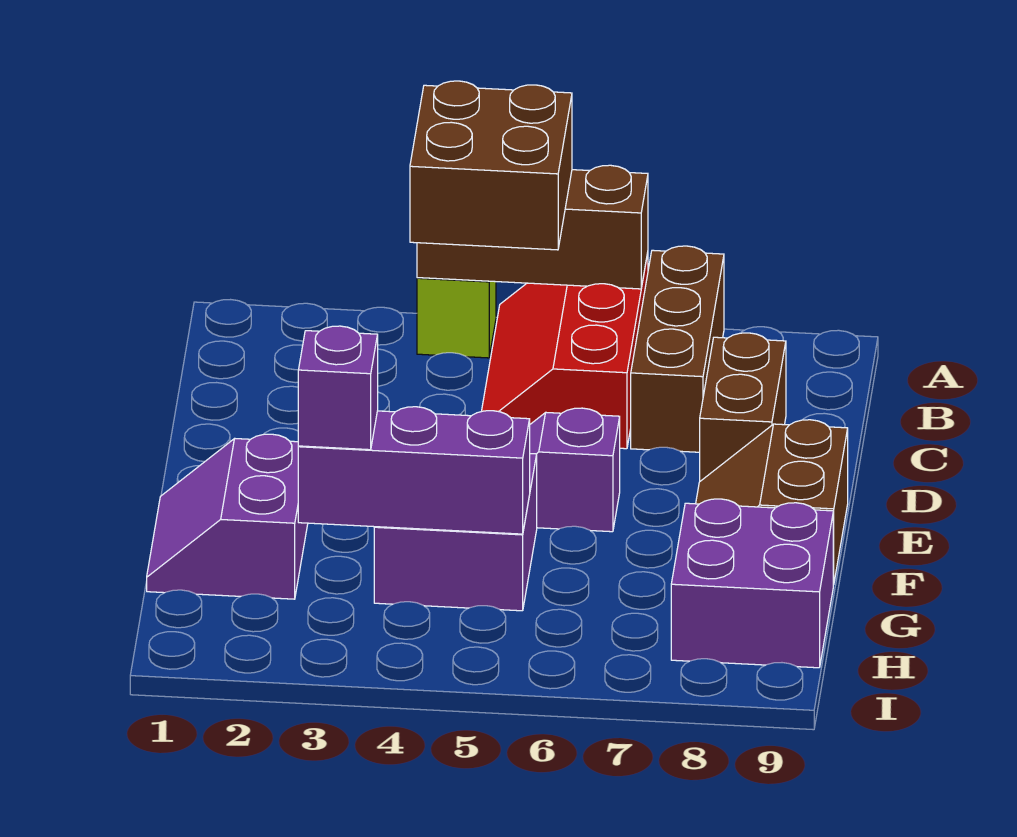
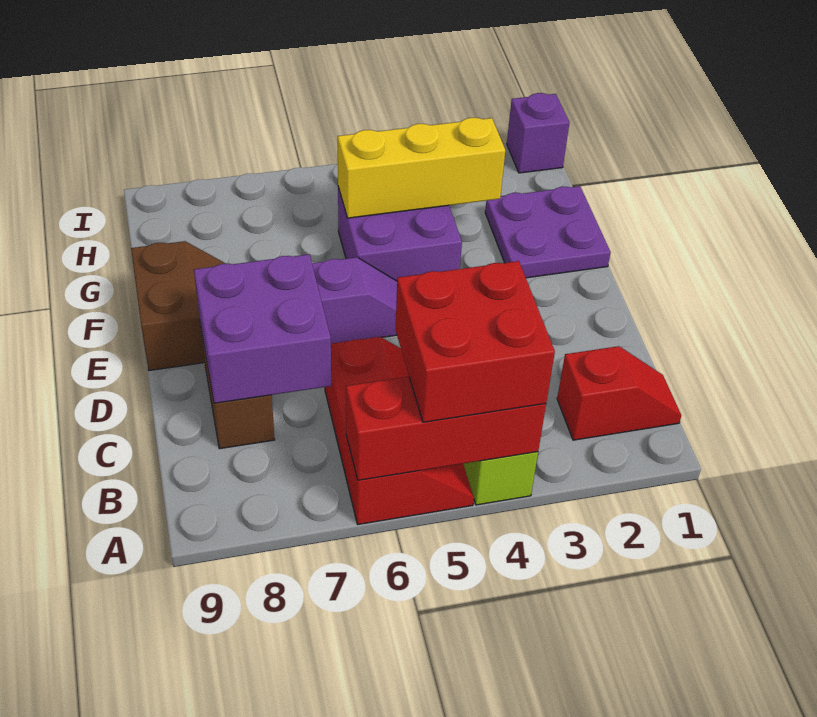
brown brick A4:A6 level 2 -> red brick A4:A6 level 2
brown brick A4:B5 level 3 -> red brick A4:B5 level 3
brown brick A7:C7 level 1 -> none
none -> red slope B1:B2 level 1 top 2
purple slope F1:G2 level 1 top 2 -> purple plate F1:G2 level 1
purple brick G3:G5 level 2 -> yellow brick G3:G5 level 2
purple brick G3 level 3 -> purple brick I1 level 1
purple brick G8:H9 level 1 -> purple brick C7:D8 level 2

